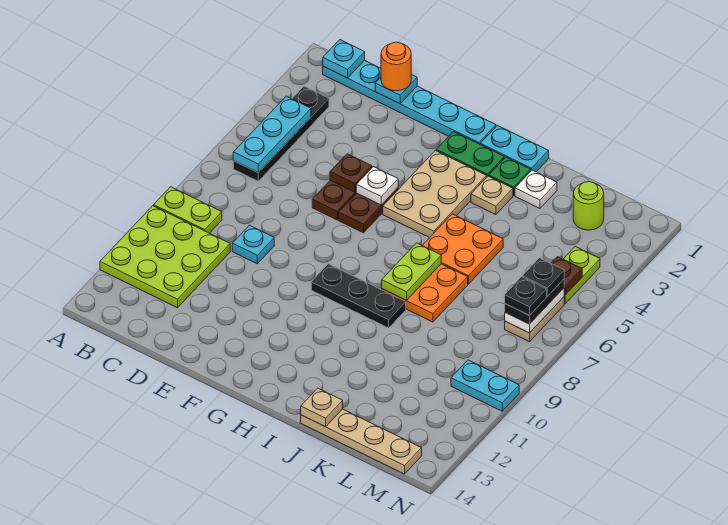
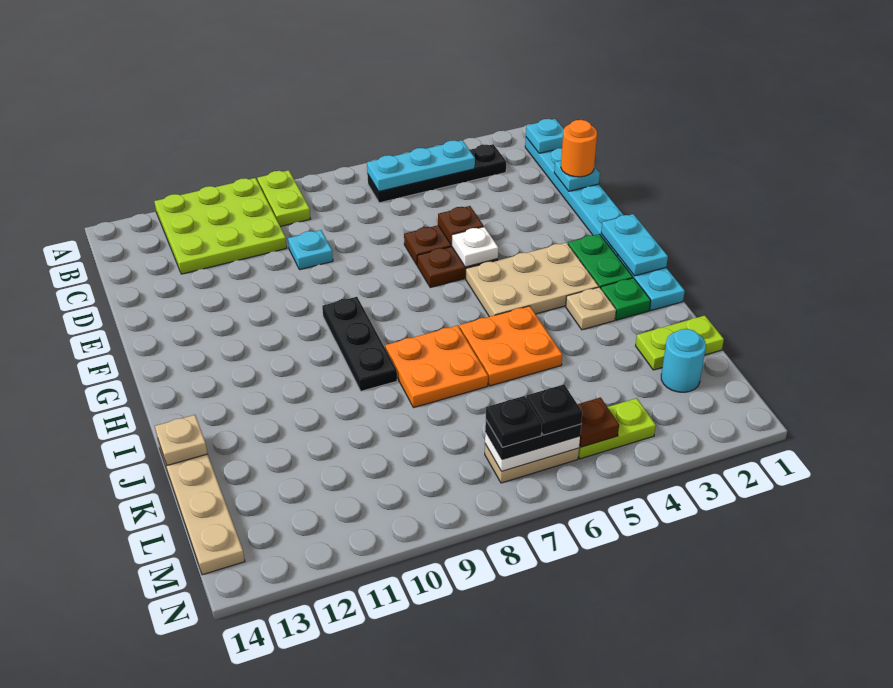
lime plate I7:I8 level 2 -> lime plate K1:K2 level 1
white plate J2 level 1 -> none
lime round brick L2 level 1 -> cyan round brick L2 level 1
cyan plate M10:N10 level 1 -> cyan plate G1:H1 level 2

